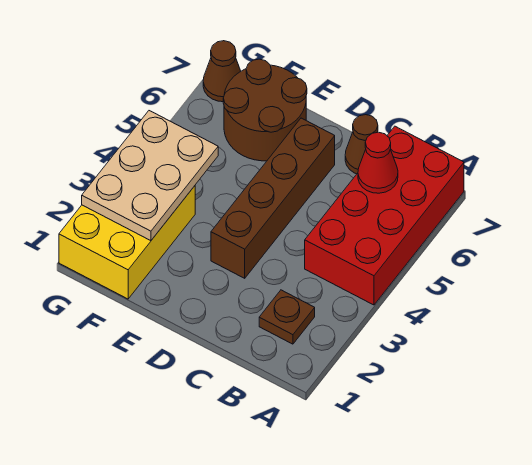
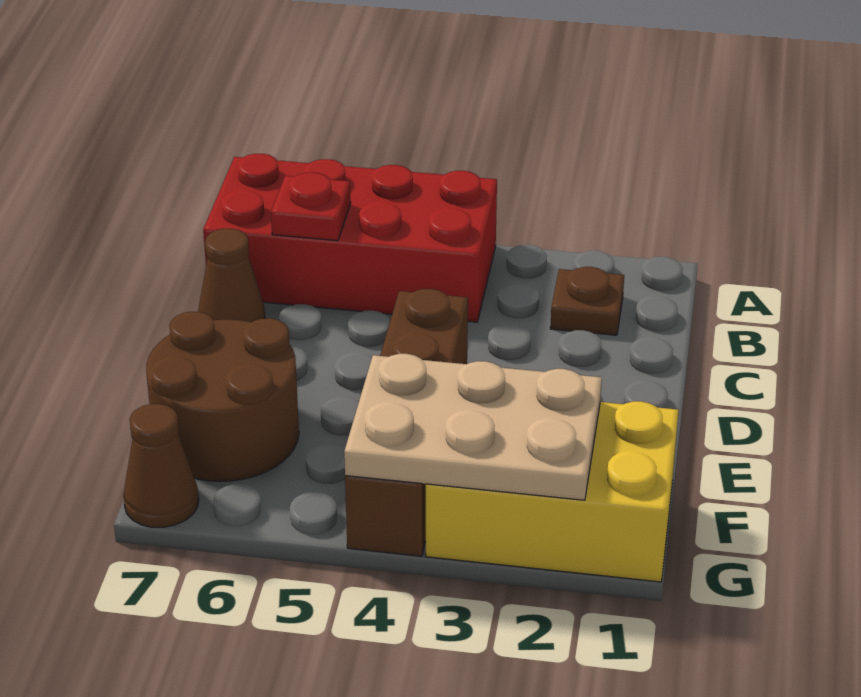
red cone B6 level 2 -> red plate B6 level 2
brown brick D3:D6 level 1 -> brown brick D4:G4 level 1

